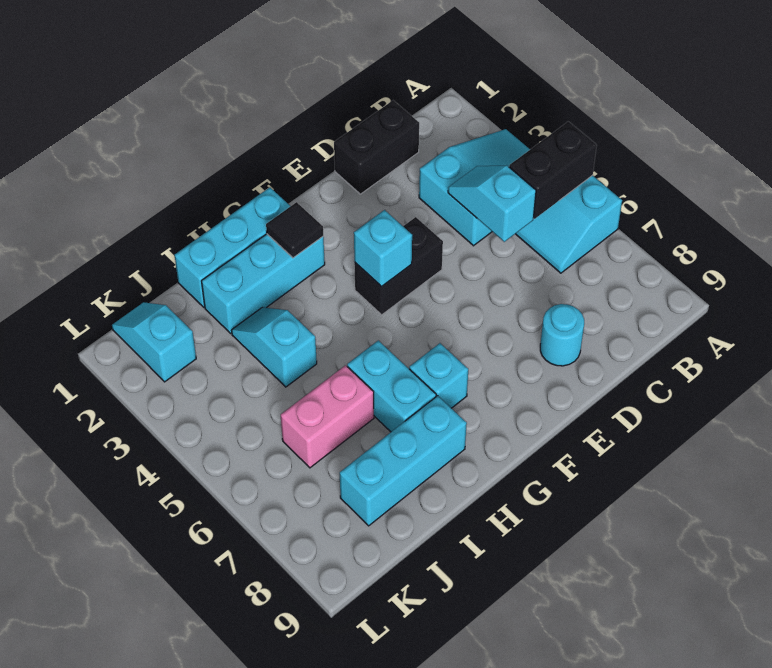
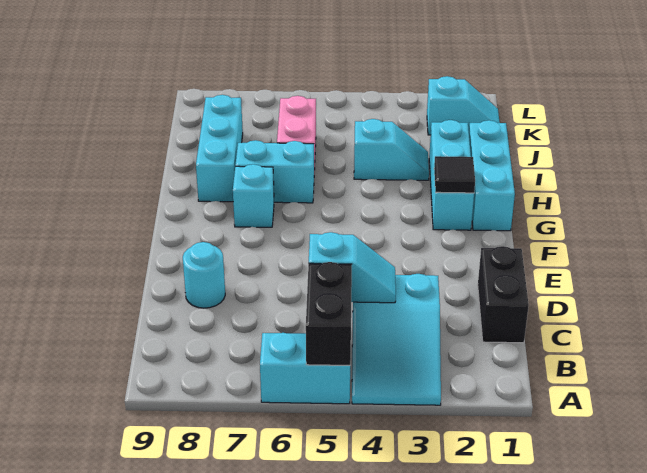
black brick E4:F4 level 1 -> none
cyan brick F4 level 2 -> none

